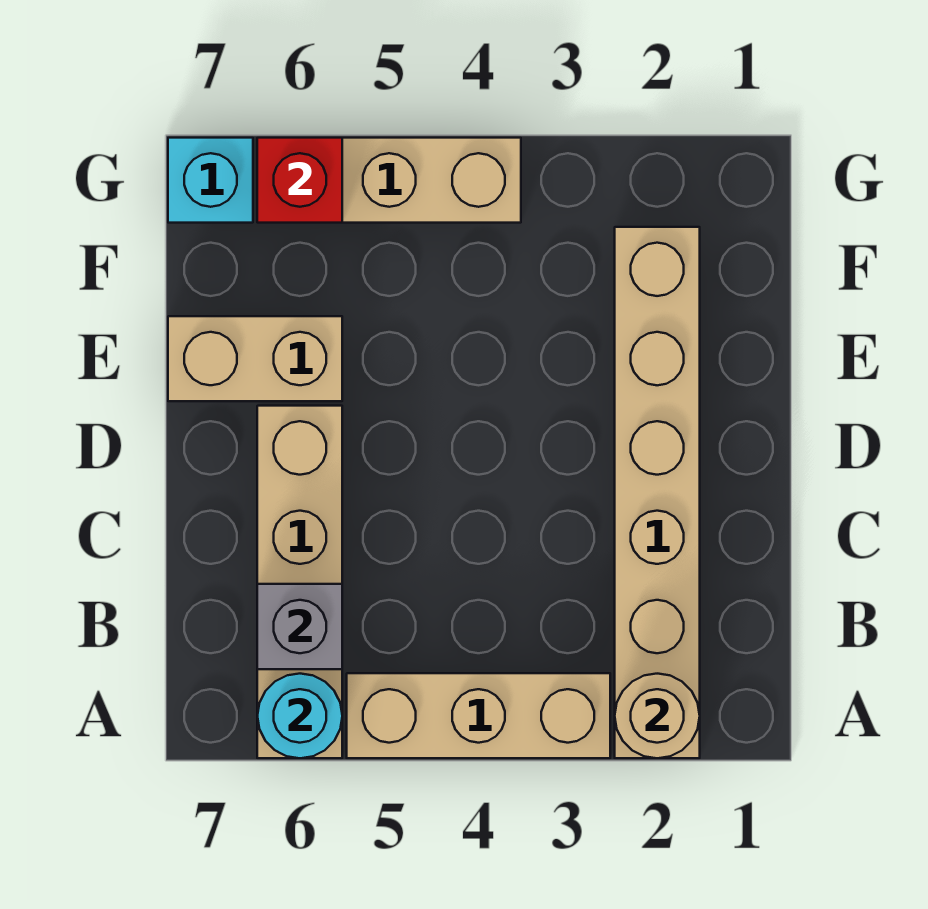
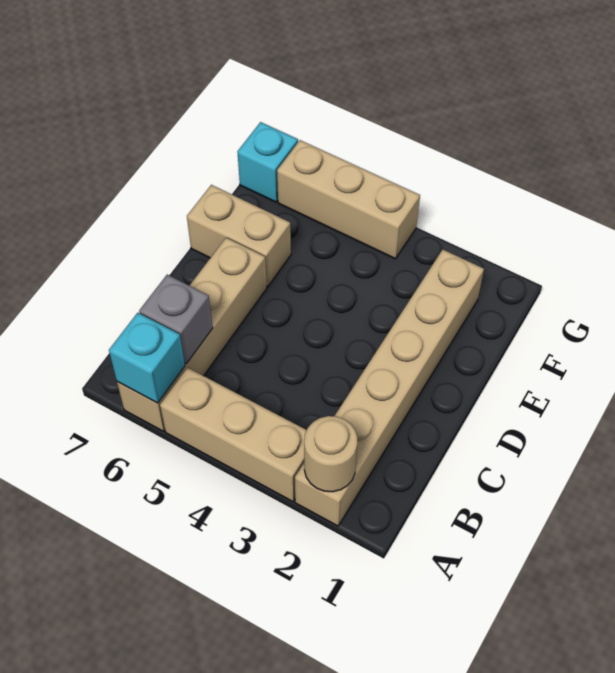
cyan round brick A6 level 2 -> cyan brick A6 level 2
red brick G6 level 2 -> none

